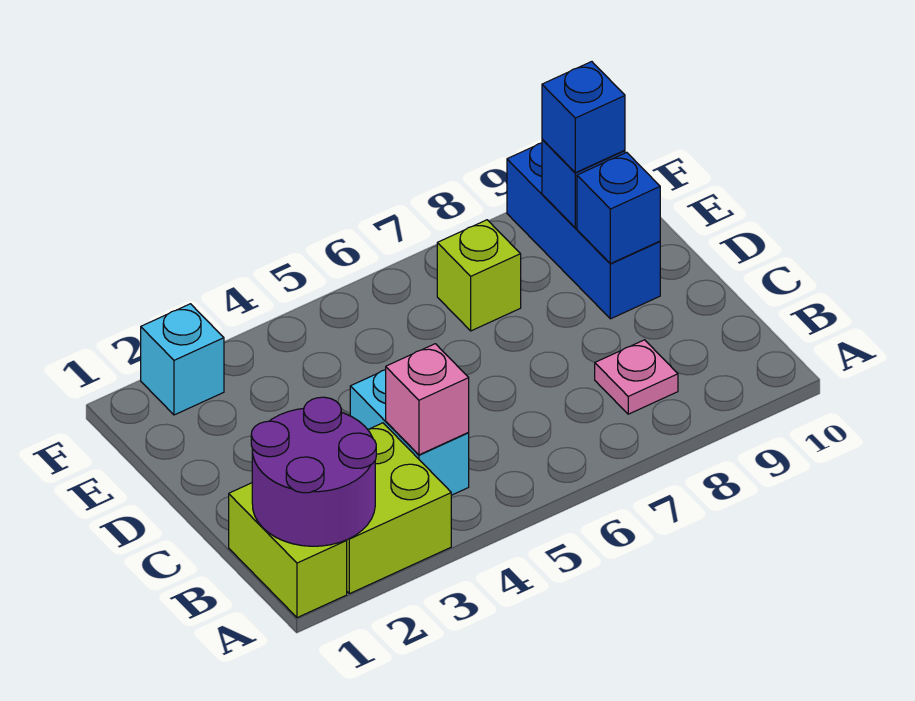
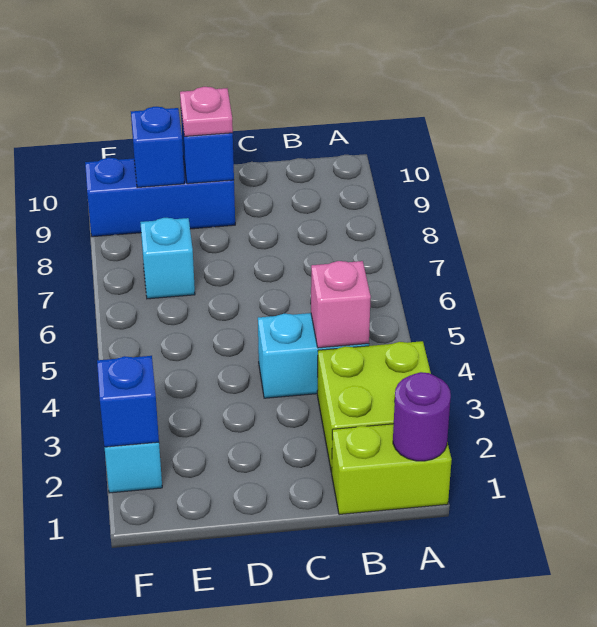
purple round brick A1:B2 level 2 -> purple round brick A1 level 2
pink plate B8 level 1 -> pink plate D9 level 3
lime brick E7 level 1 -> cyan brick E7 level 1
blue brick E9 level 3 -> blue brick F2 level 2

